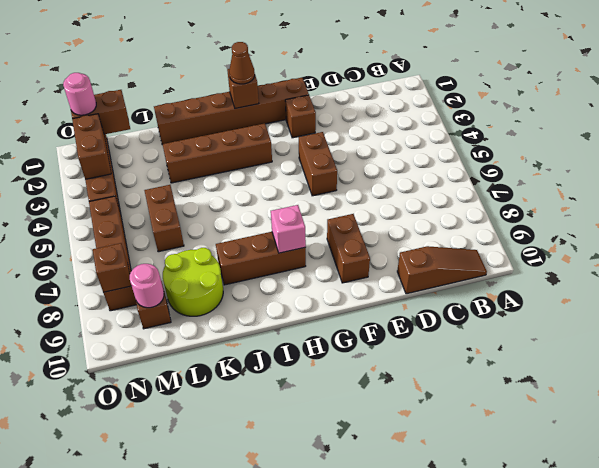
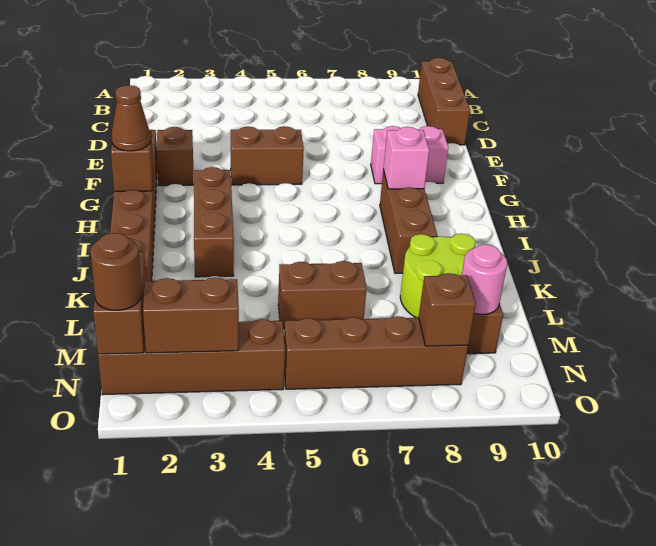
brown slope B10:D10 level 1 top D -> brown brick B10:D10 level 1
brown brick F8:F9 level 1 -> pink brick F8:F9 level 1
brown brick H3:K3 level 1 -> brown brick H3:J3 level 1
pink round brick N1 level 3 -> brown round brick N1 level 3

